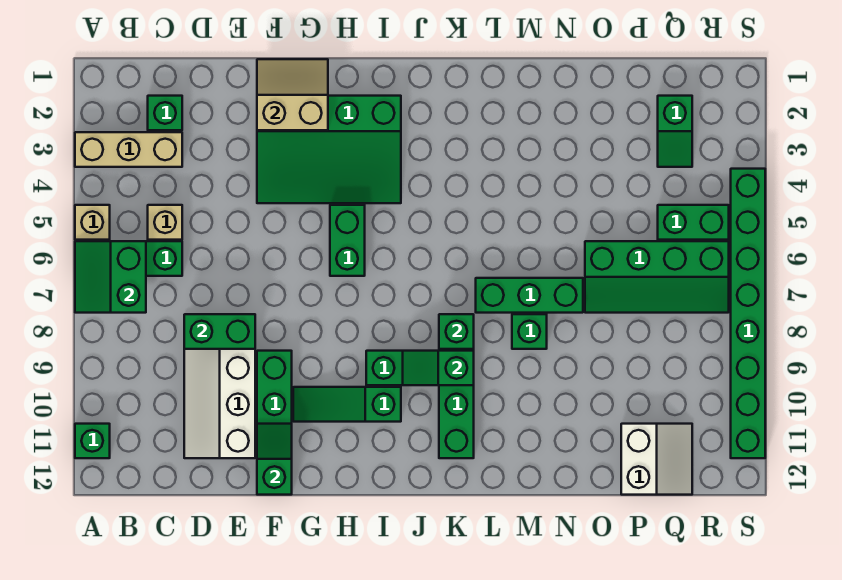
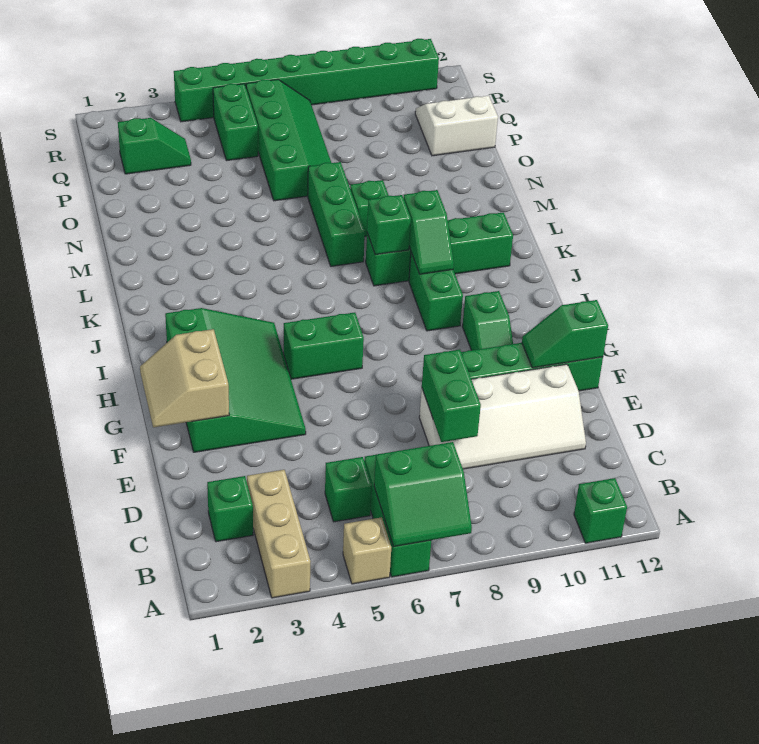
tan brick C5 level 1 -> green brick C5 level 1
green slope G10:I10 level 1 top I -> green slope G10:H10 level 1 top H

